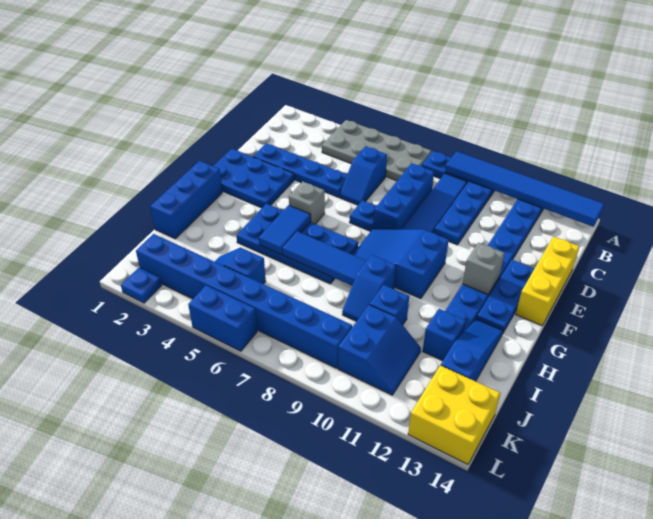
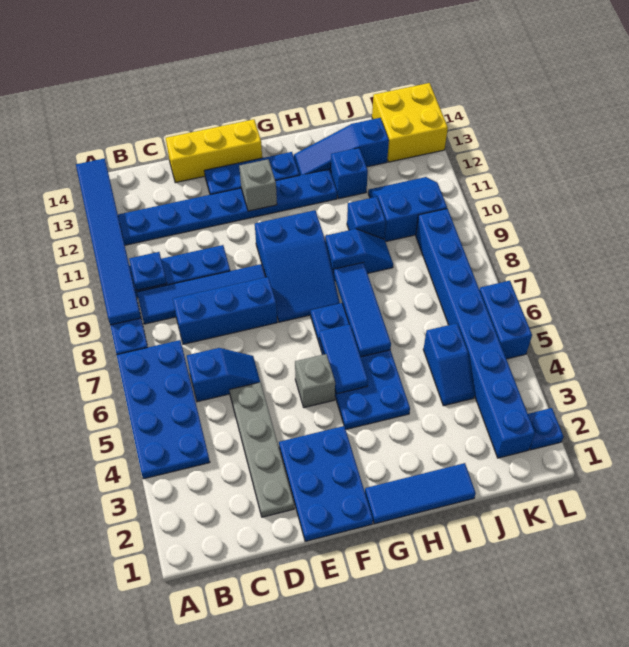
grey plate A4:B7 level 1 -> blue plate A4:B7 level 1
blue plate D2:D5 level 1 -> grey plate D2:D5 level 1
blue plate E7 level 1 -> blue plate B10 level 2
blue brick G1:I1 level 1 -> blue tile G1:I1 level 1
blue tile G5:H5 level 2 -> blue tile G5:G6 level 2

